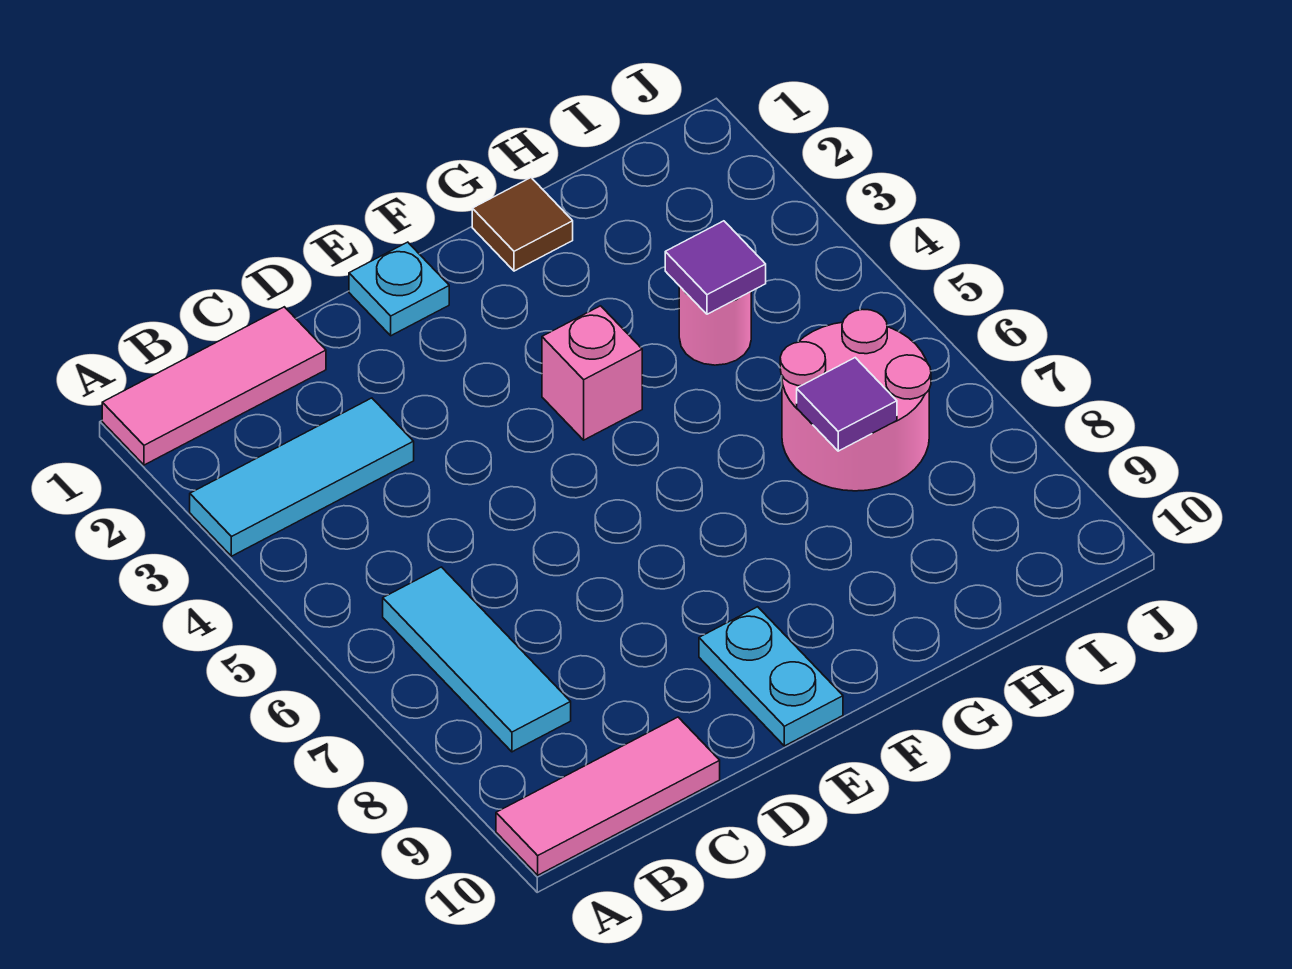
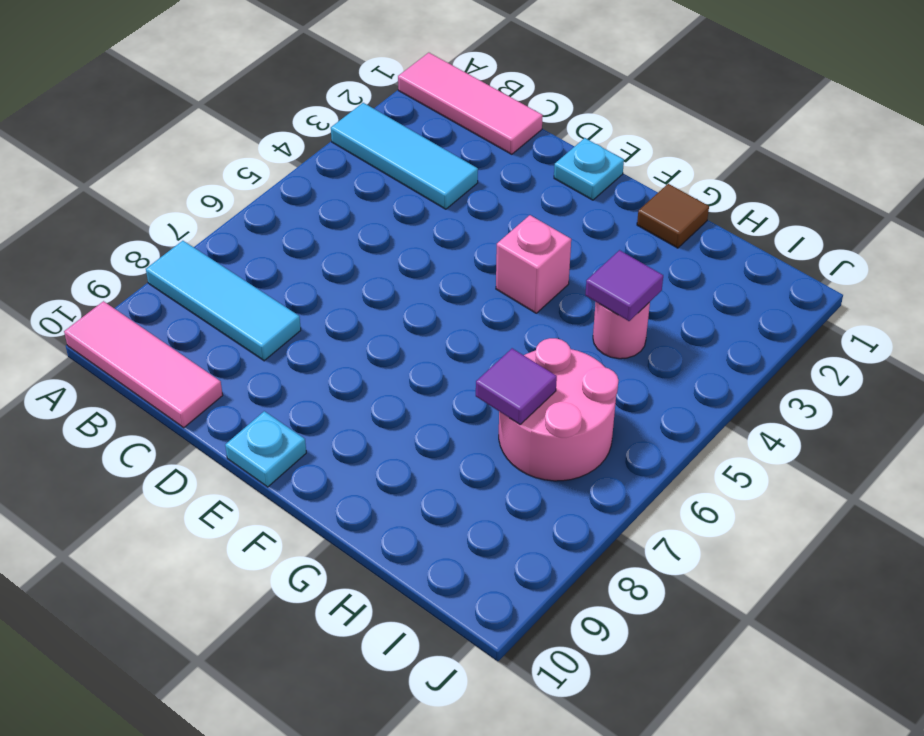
cyan tile B6:B8 level 1 -> cyan tile A8:C8 level 1
cyan plate E9:E10 level 1 -> cyan plate E10 level 1

